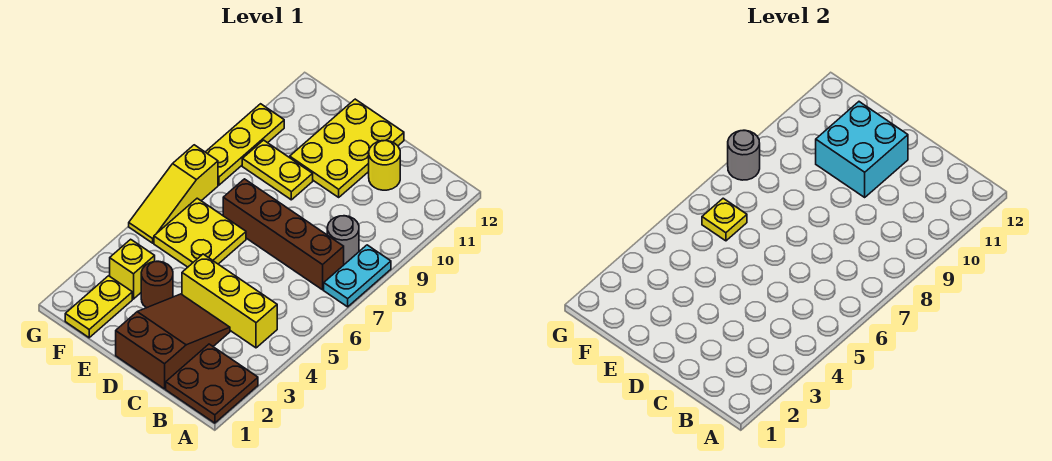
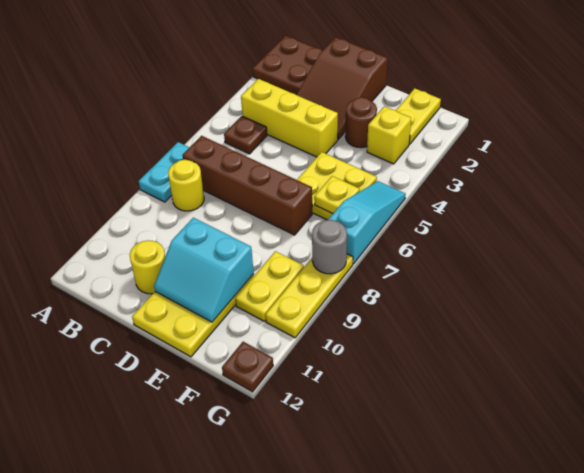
none -> brown plate B5 level 1
grey round brick B8 level 1 -> yellow round brick B8 level 1
cyan brick D10:E11 level 2 -> cyan slope D10:E11 level 2 top 10
yellow plate E9:F9 level 1 -> yellow plate F9:F10 level 1
yellow slope G5:G7 level 1 top 7 -> cyan slope G5:G7 level 1 top 7
none -> brown plate G12 level 1

